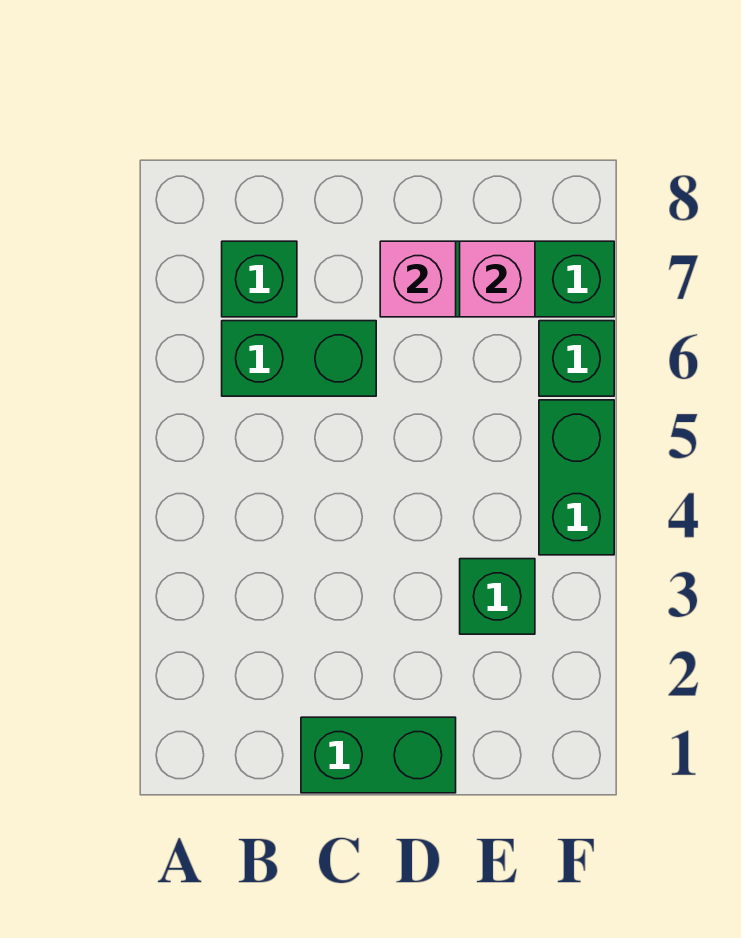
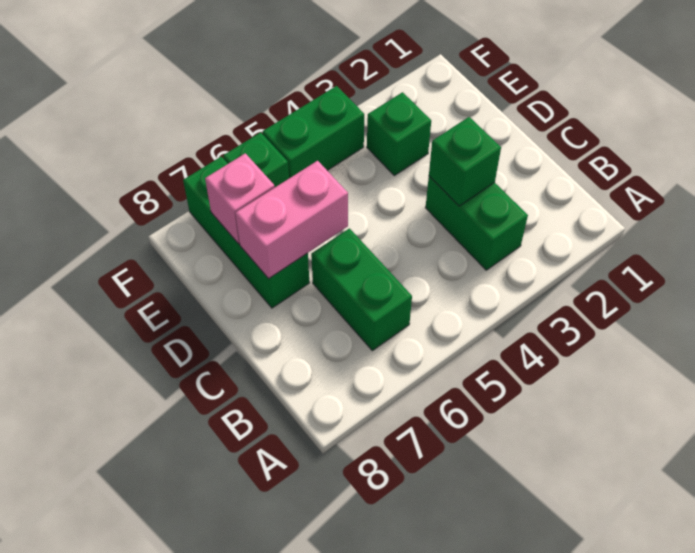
green brick B7 level 1 -> green brick C3 level 2
green brick C1:D1 level 1 -> green brick B3:C3 level 1
pink brick D7 level 2 -> pink brick D6:D7 level 2

